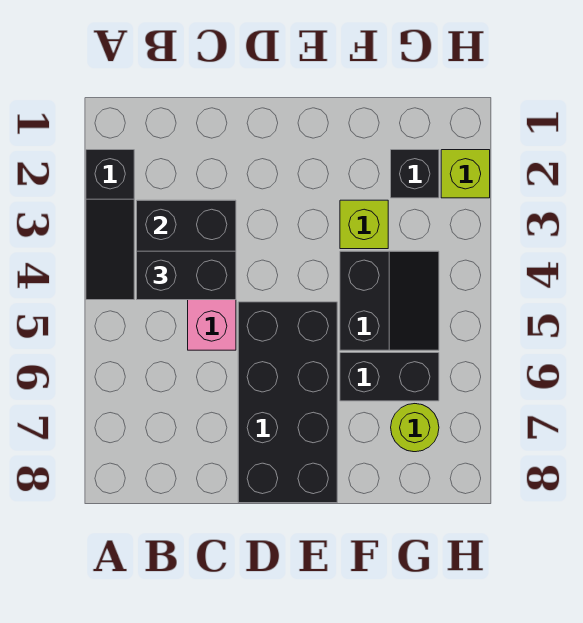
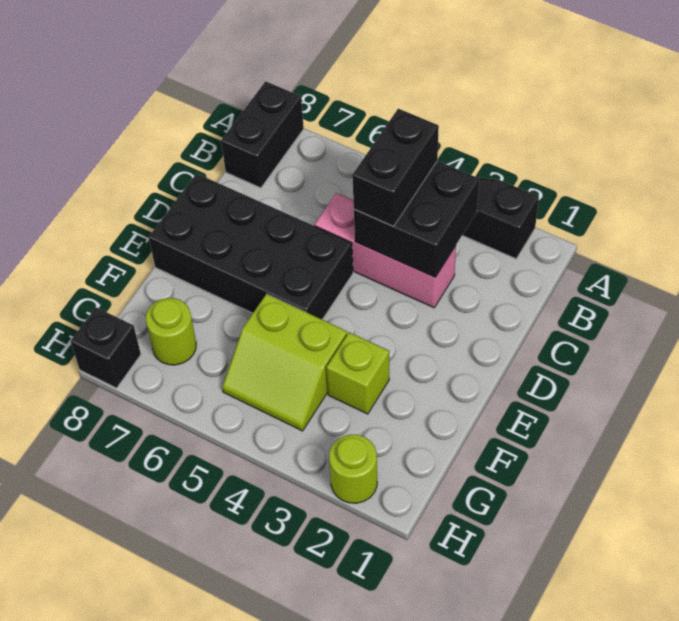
black slope F4:G5 level 1 top F -> lime slope F4:G5 level 1 top F
black brick F6:G6 level 1 -> black brick A8:B8 level 1
black brick G2 level 1 -> black brick H8 level 1
lime brick H2 level 1 -> lime round brick H2 level 1

